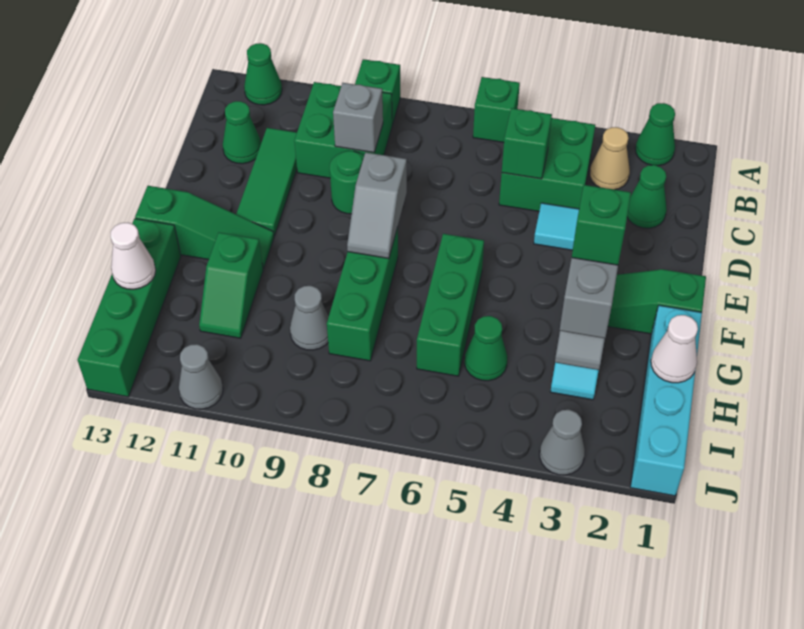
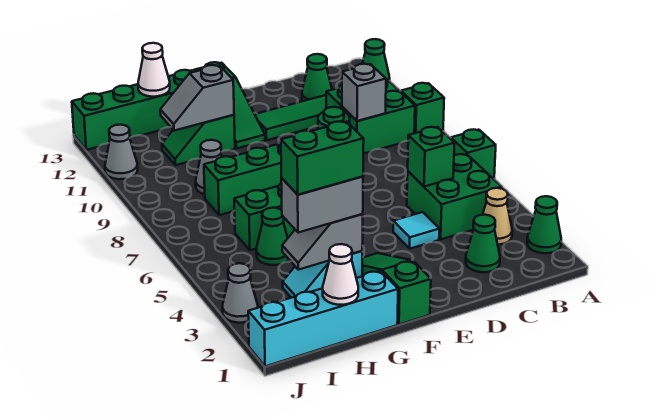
grey slope E8:F8 level 2 top E -> grey slope G11:H11 level 2 top G
green brick G3 level 4 -> green brick G3:H3 level 4

